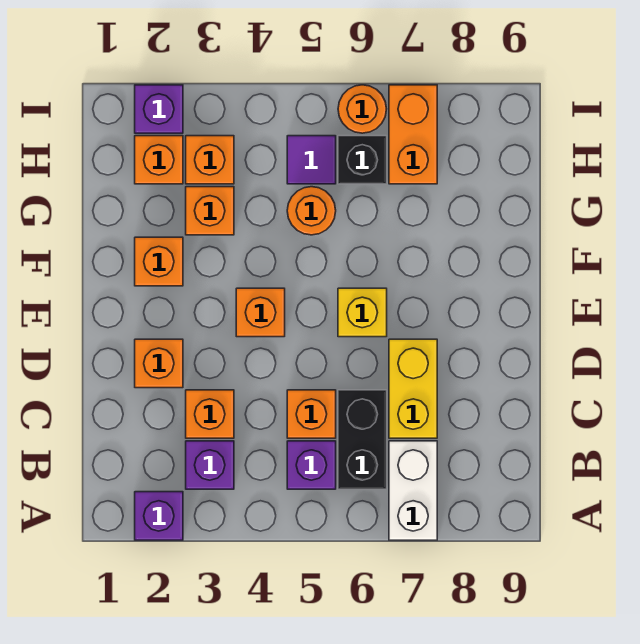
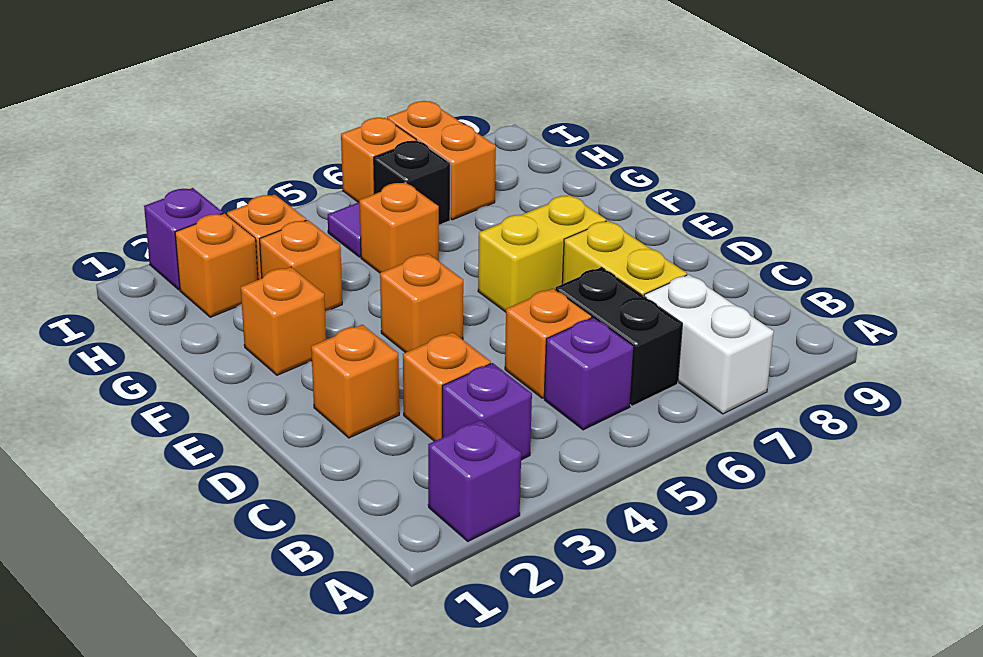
yellow brick E6 level 1 -> yellow brick E6:E7 level 1
orange round brick G5 level 1 -> orange brick G5 level 1
orange round brick I6 level 1 -> orange brick I6 level 1

